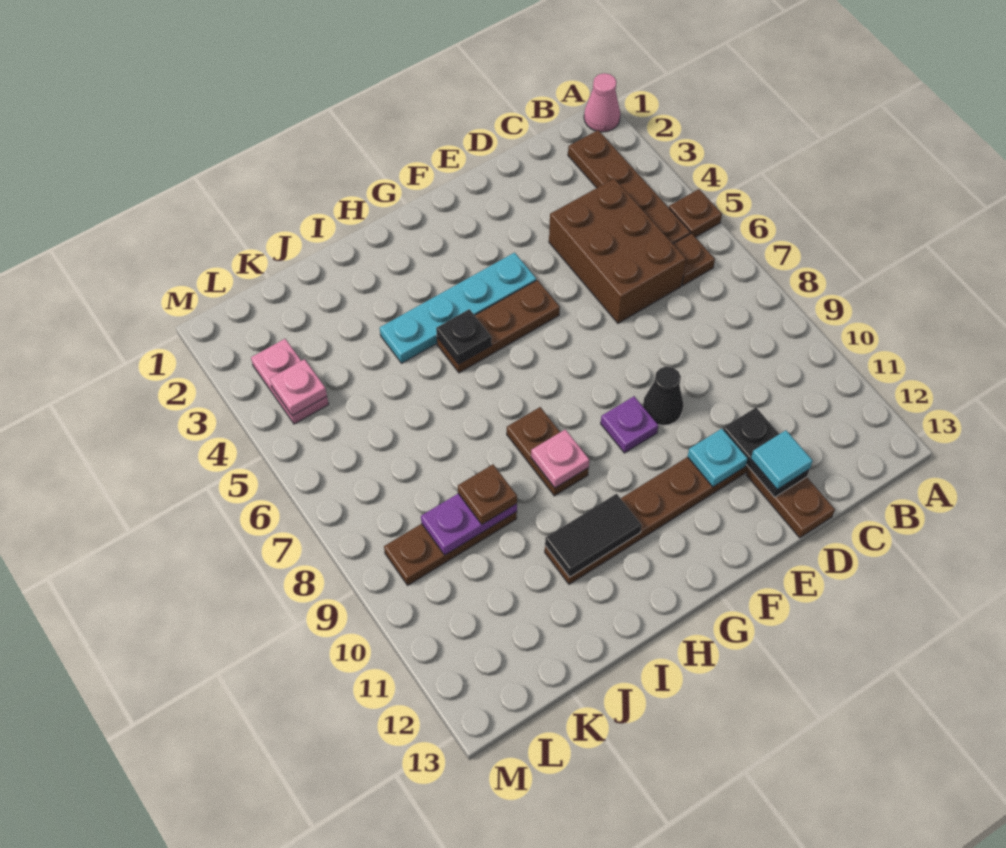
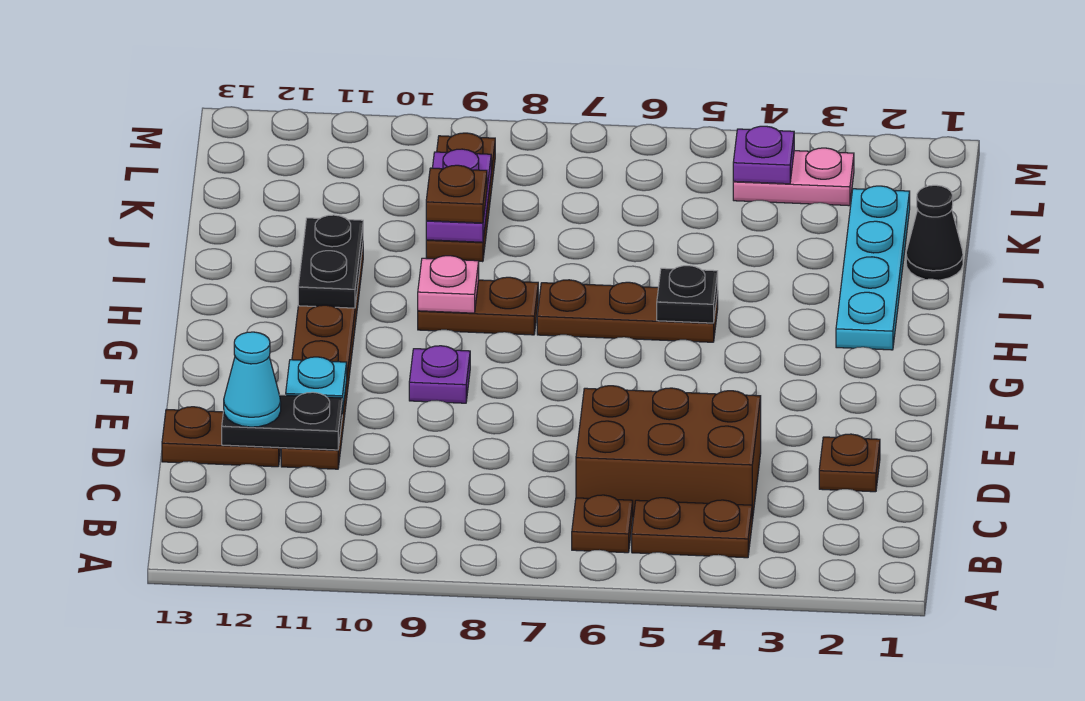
pink cone A1 level 1 -> none
brown plate A5 level 1 -> brown plate D2 level 1
brown plate B2:B5 level 1 -> brown plate B4:B5 level 1
cyan tile D12 level 3 -> cyan cone D12 level 3
black cone E9 level 1 -> black cone J1 level 1
cyan plate F4:I4 level 1 -> cyan plate H2:K2 level 1
brown plate F5:H5 level 1 -> brown plate H5:H7 level 1
black tile H11:I11 level 2 -> black plate H11:I11 level 2
pink plate L4 level 2 -> purple plate L4 level 2

